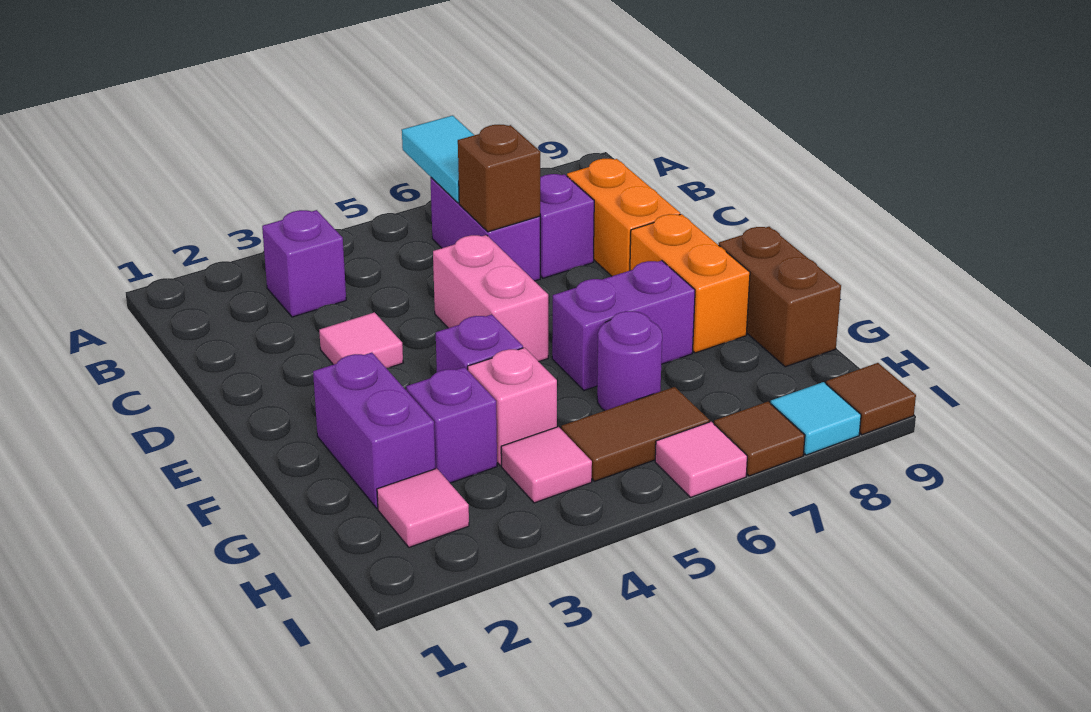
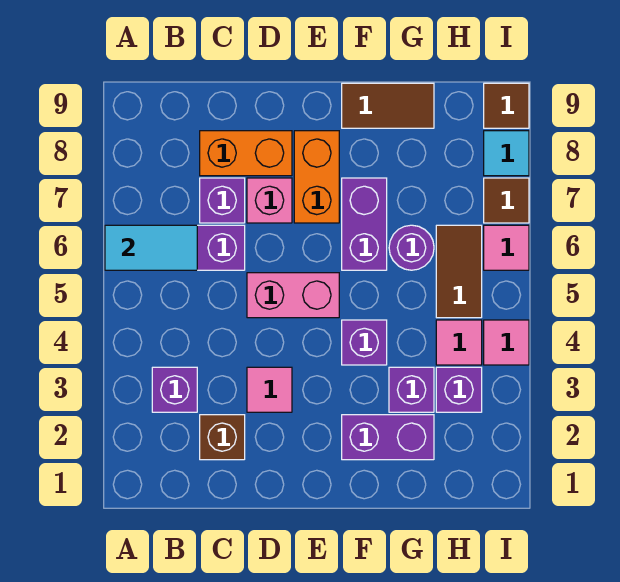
brown brick C6 level 2 -> brown brick C2 level 1
orange brick E8:F8 level 1 -> orange brick E7:E8 level 1
brown brick F9:G9 level 1 -> brown tile F9:G9 level 1
pink brick G4 level 1 -> pink brick D7 level 1
pink tile H2 level 1 -> pink tile I4 level 1
none -> purple brick H3 level 1

